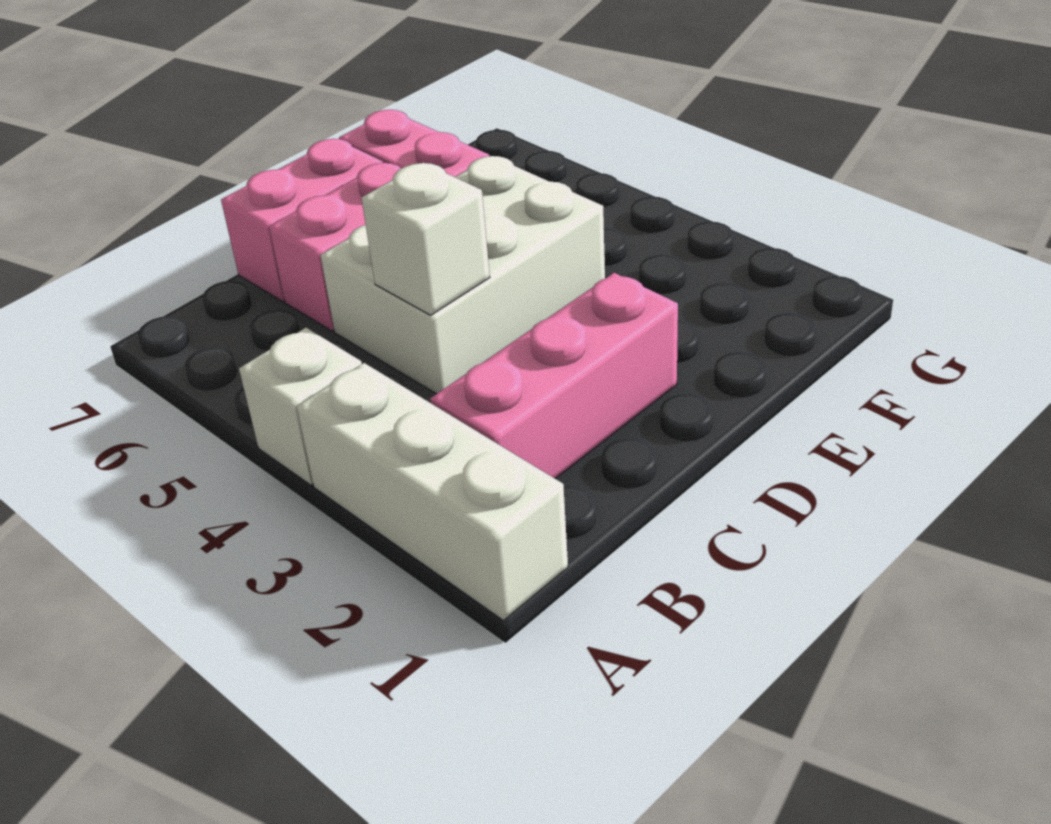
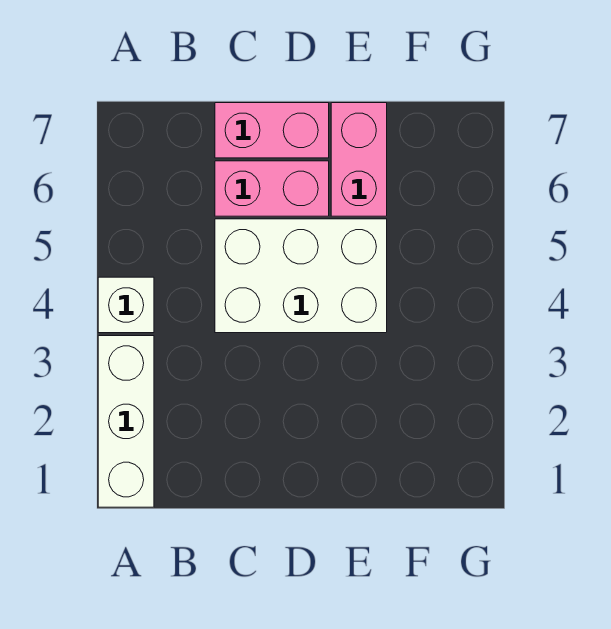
pink brick B2:D2 level 1 -> none
white brick C4 level 2 -> none

